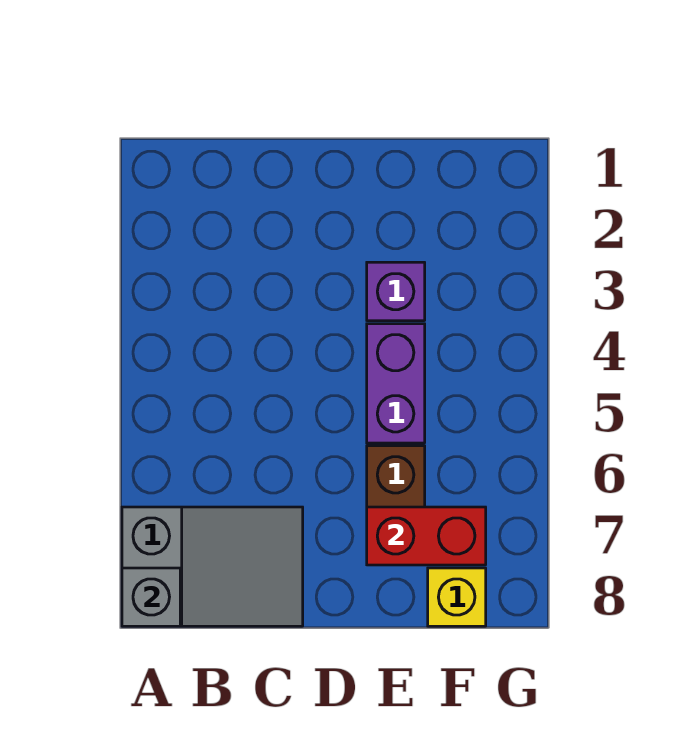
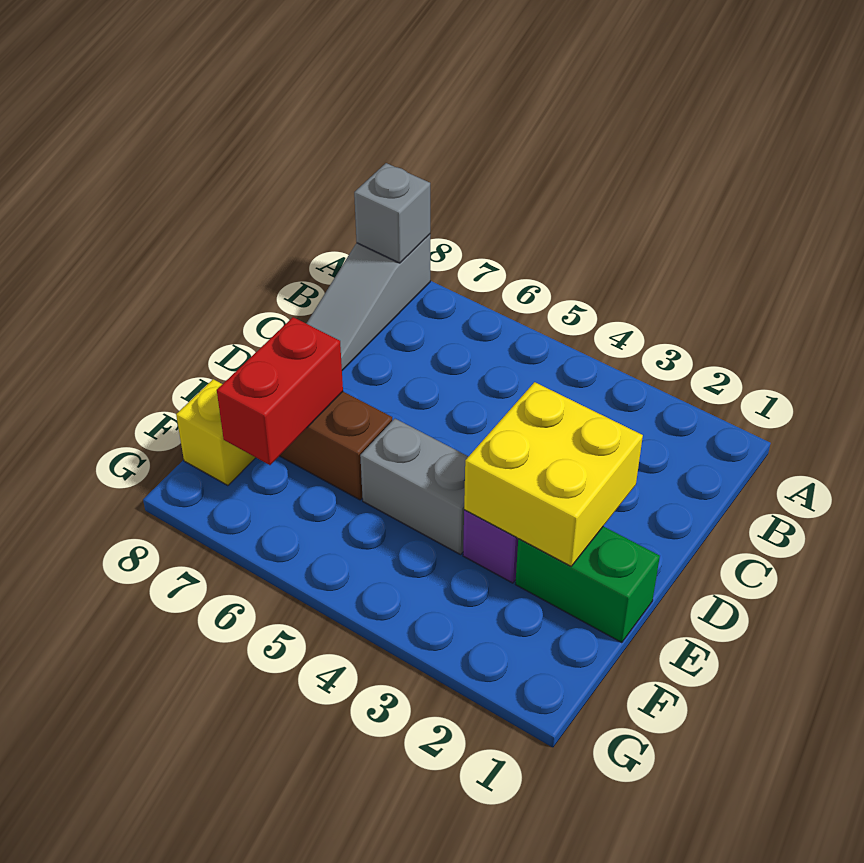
grey slope A7:C8 level 1 top A -> grey slope A8:C8 level 1 top A
none -> yellow brick D2:E3 level 2
none -> green brick E1:E2 level 1
purple brick E4:E5 level 1 -> grey brick E4:E5 level 1

